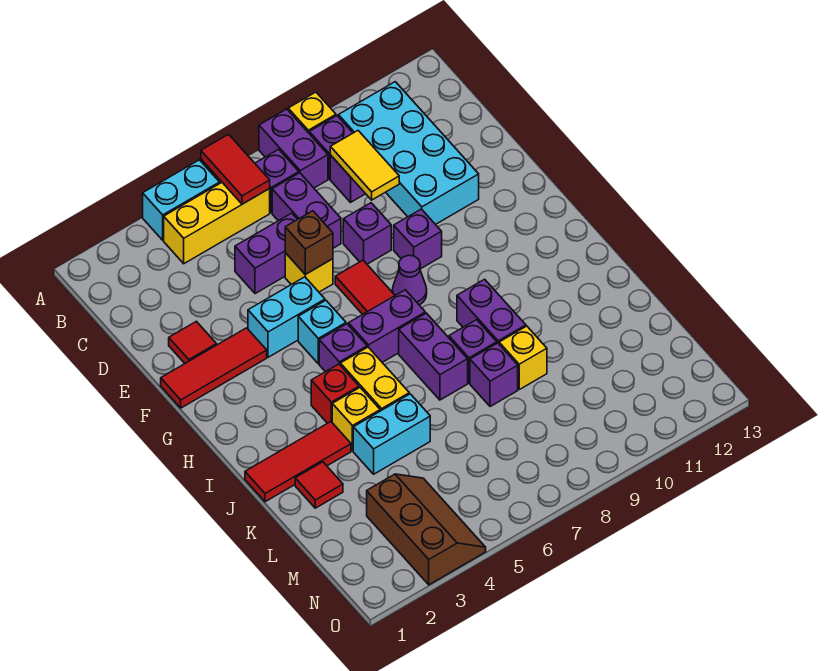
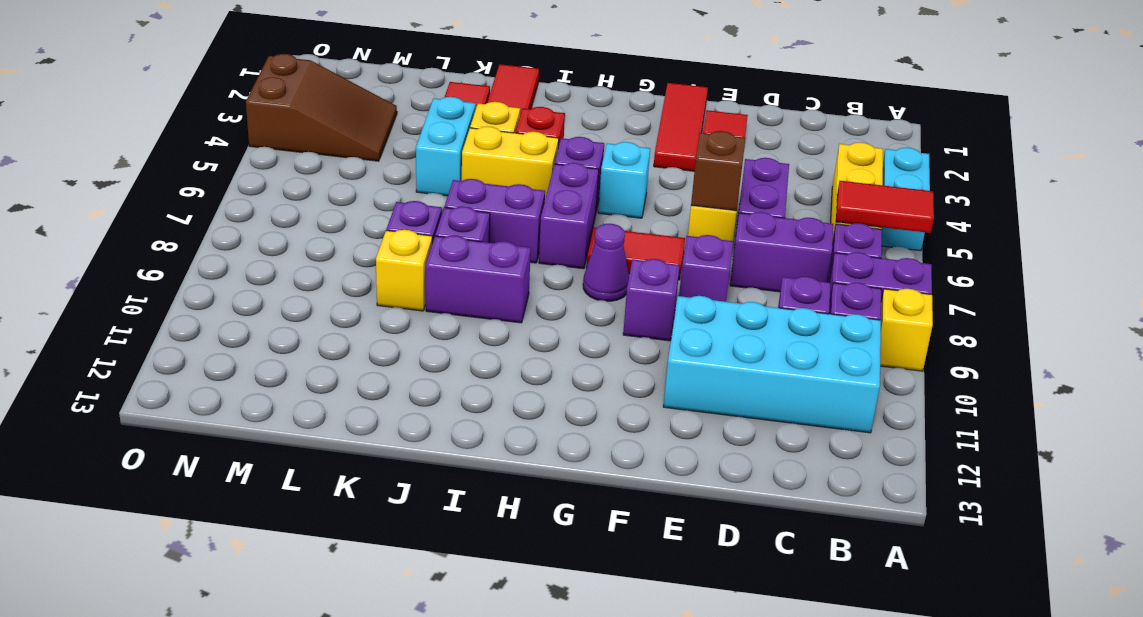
yellow tile C9:D9 level 2 -> none
cyan brick F4:F5 level 1 -> none
brown slope M3:O4 level 1 top 3 -> brown slope M3:O4 level 1 top O

